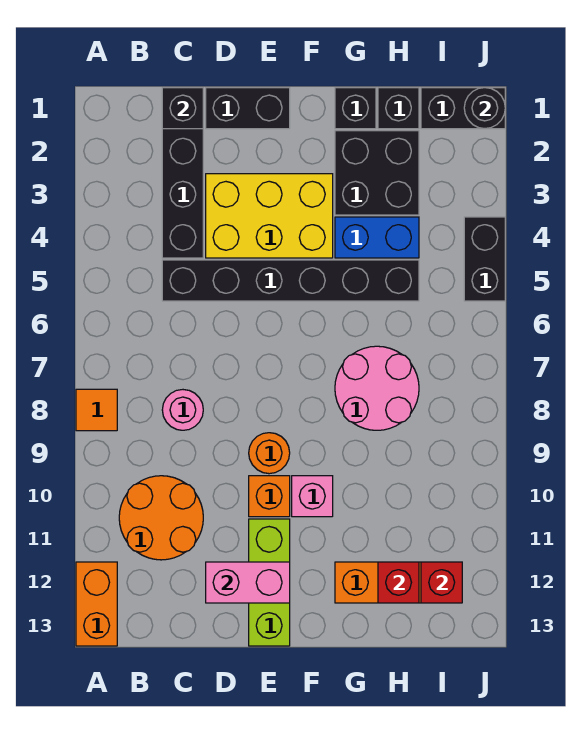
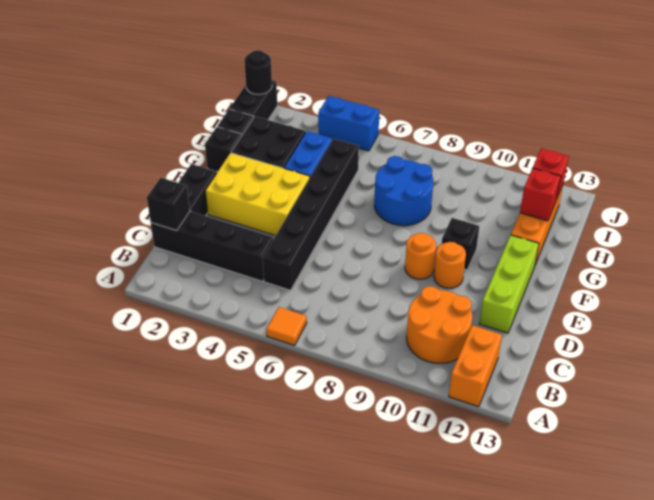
orange tile A8 level 1 -> orange tile A6 level 1
orange brick A12:A13 level 1 -> orange brick A12:B12 level 1
pink round brick C8 level 1 -> none
yellow brick D3:F4 level 1 -> yellow brick E2:F4 level 1
pink brick D12:E12 level 2 -> none
orange brick E10 level 1 -> orange round brick E10 level 1
lime brick E11:E13 level 1 -> lime brick D12:F12 level 1
pink brick F10 level 1 -> black brick F10 level 1
pink round brick G7:H8 level 1 -> blue round brick G7:H8 level 1
black brick J4:J5 level 1 -> blue brick J4:J5 level 1

